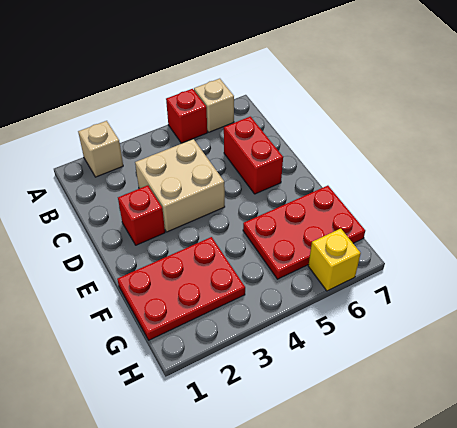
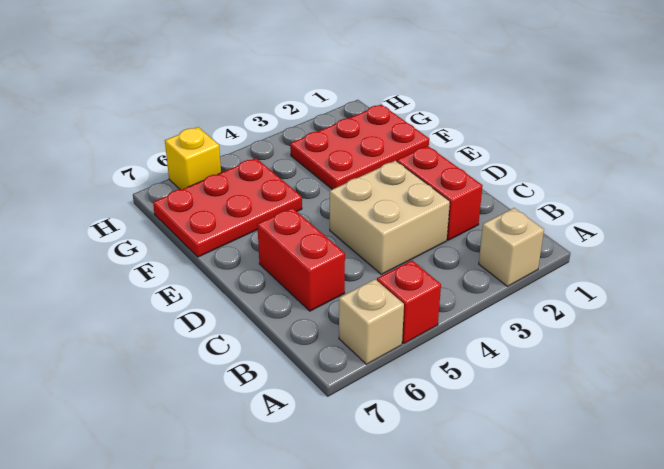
red brick D2 level 1 -> red brick C2:D2 level 1

